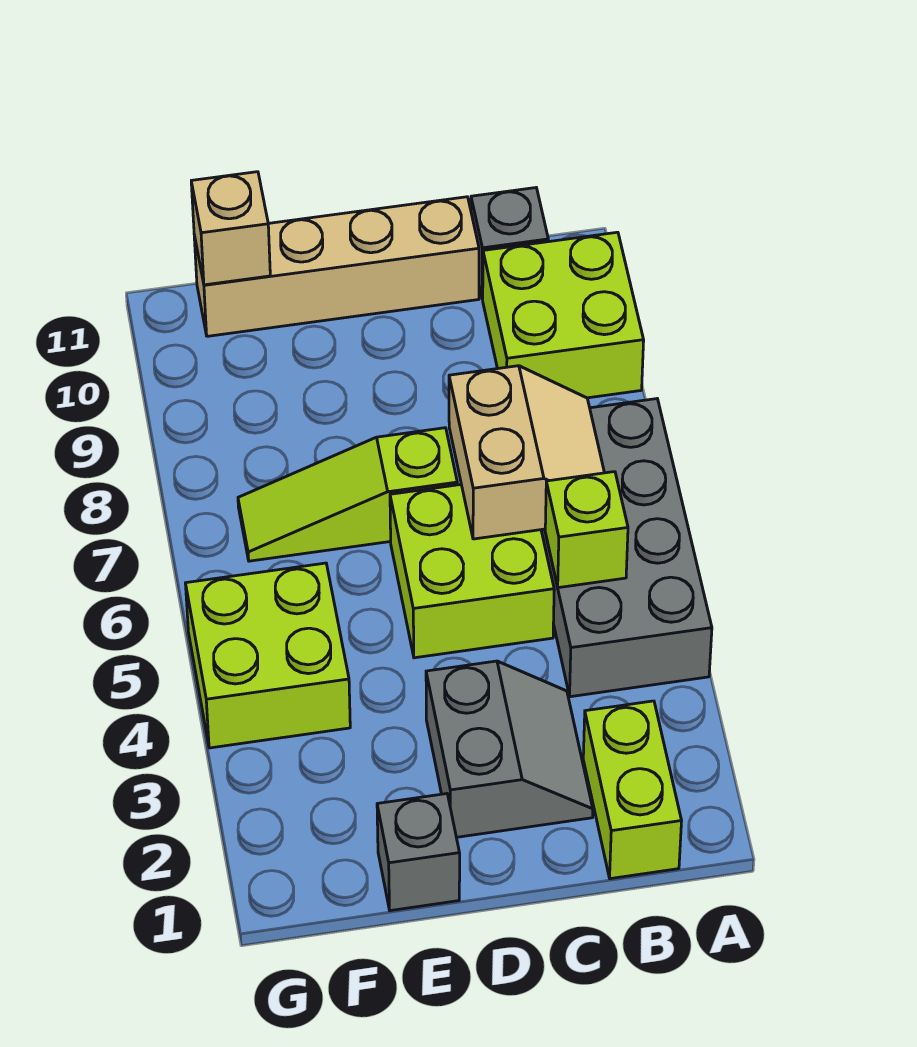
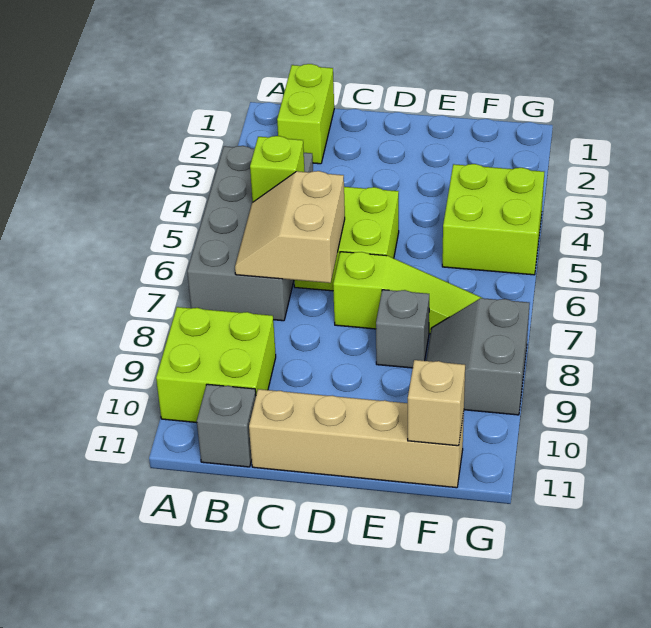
grey slope C2:D3 level 1 top D -> grey slope F8:G9 level 1 top G
grey brick E1 level 1 -> grey brick E8 level 1

